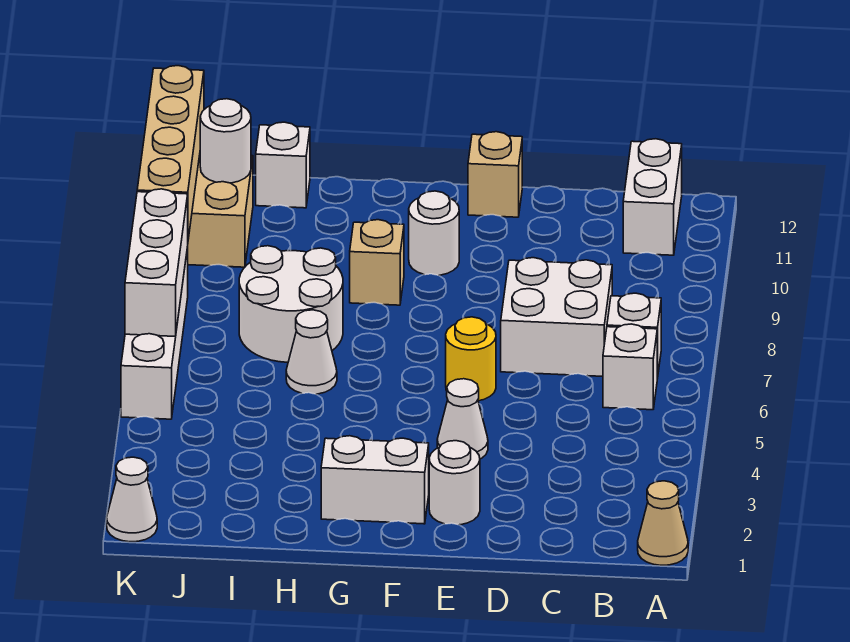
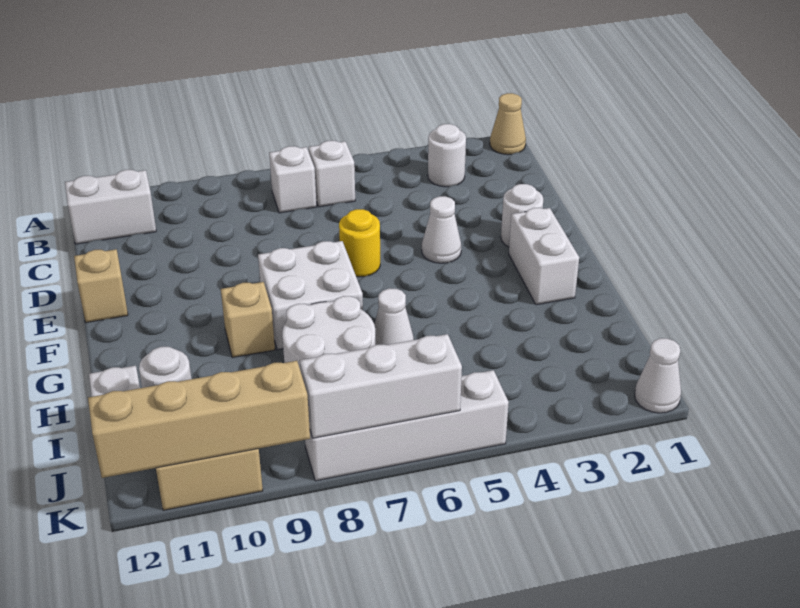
white brick C7:D8 level 1 -> white brick F7:G8 level 1
white round brick F10 level 1 -> white round brick B3 level 1

